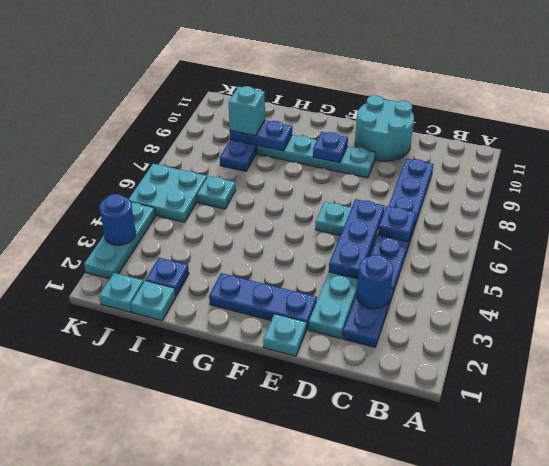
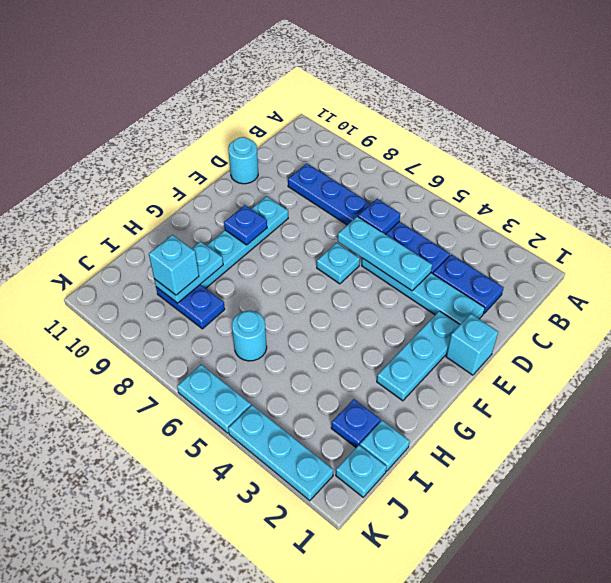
blue round brick C3 level 2 -> none
blue plate D4:D6 level 2 -> cyan plate D4:D6 level 2
cyan round brick D10:E11 level 1 -> cyan round brick D11 level 1
cyan plate E1 level 1 -> cyan brick E1 level 1
blue plate E2:G2 level 1 -> cyan plate E2:G2 level 1
blue plate H9:I9 level 2 -> cyan plate H9:I9 level 2
cyan plate I6 level 1 -> cyan round brick I6 level 1
cyan plate J5:K6 level 1 -> cyan plate K5:K6 level 1
blue round brick K3 level 2 -> none

